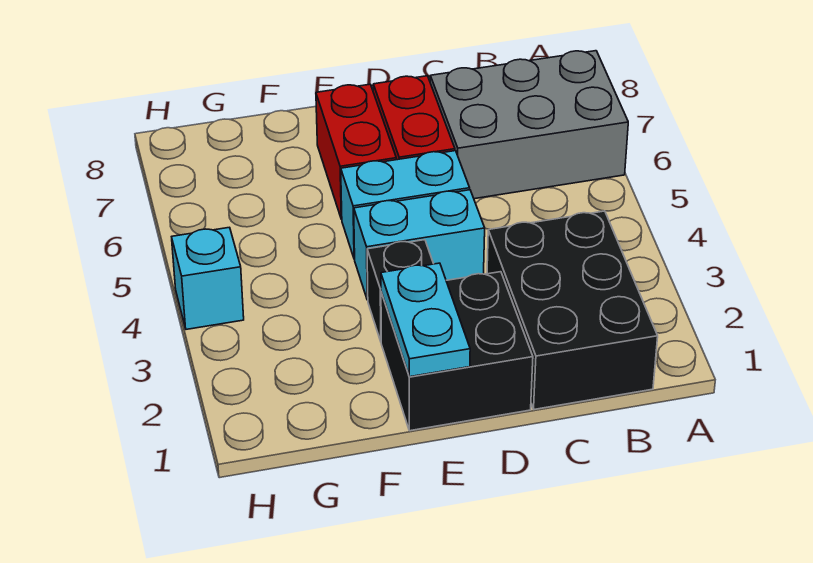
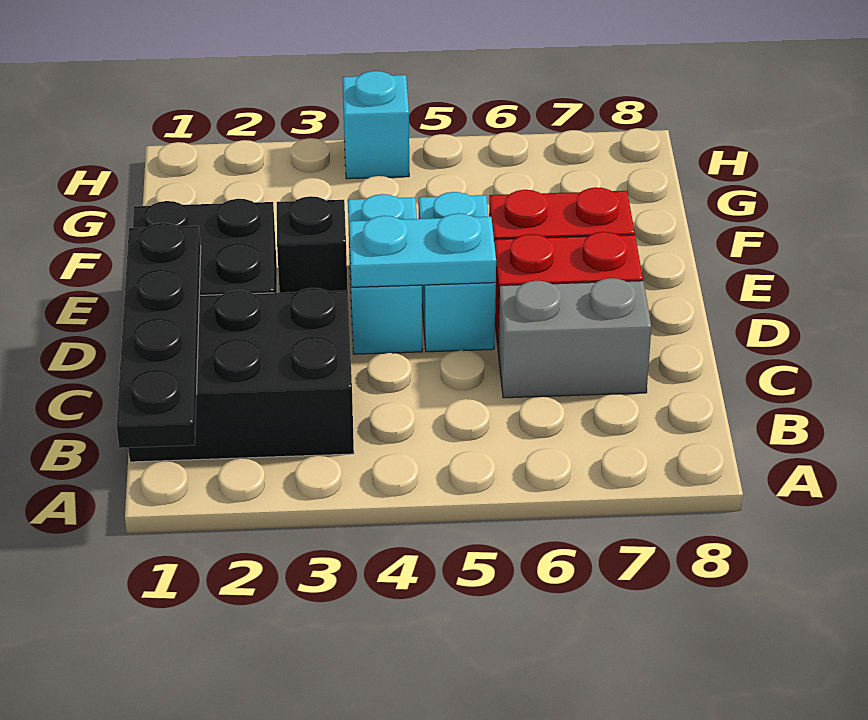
none -> black plate A1:D1 level 2
grey brick A6:C7 level 1 -> grey brick C6:C7 level 1
cyan plate E1:E2 level 2 -> cyan plate D4:D5 level 2

